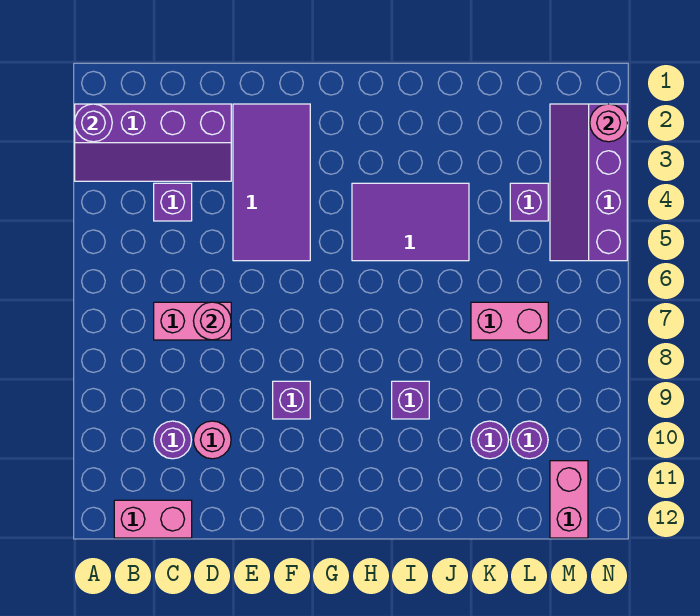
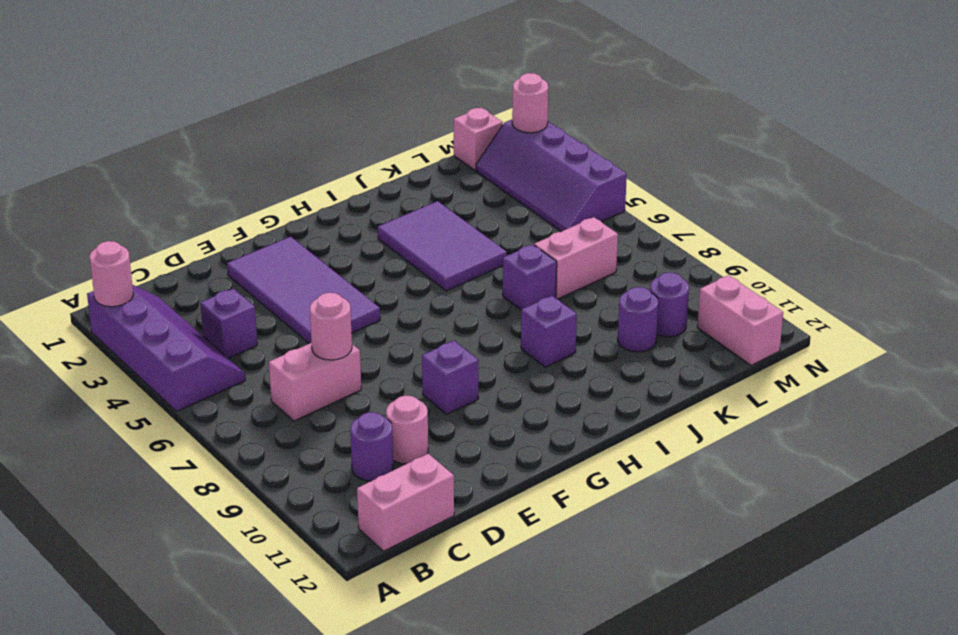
purple slope A2:D3 level 1 top 2 -> purple slope A2:B5 level 1 top A
purple round brick A2 level 2 -> pink round brick A2 level 2
purple tile H4:J5 level 1 -> purple tile I3:J5 level 1
purple brick L4 level 1 -> purple brick J7 level 1
none -> pink brick M1 level 1

